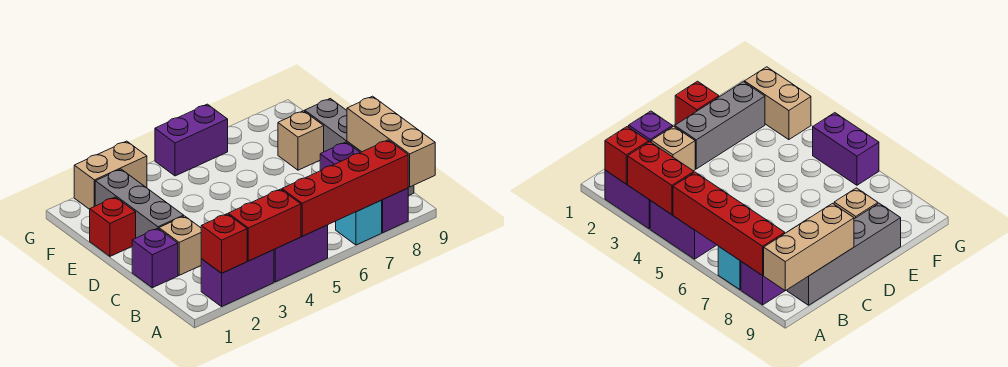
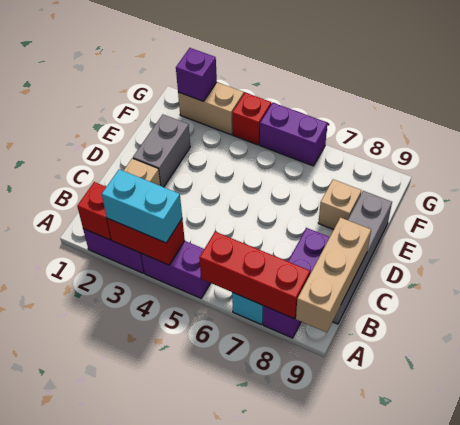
none -> cyan brick A3:A4 level 3
red brick A5:A8 level 2 -> red brick A6:A8 level 2
purple brick C1 level 1 -> purple brick G2 level 2
grey brick D2:F2 level 1 -> grey brick D2:E2 level 1
red brick E1 level 1 -> red brick G4 level 1

